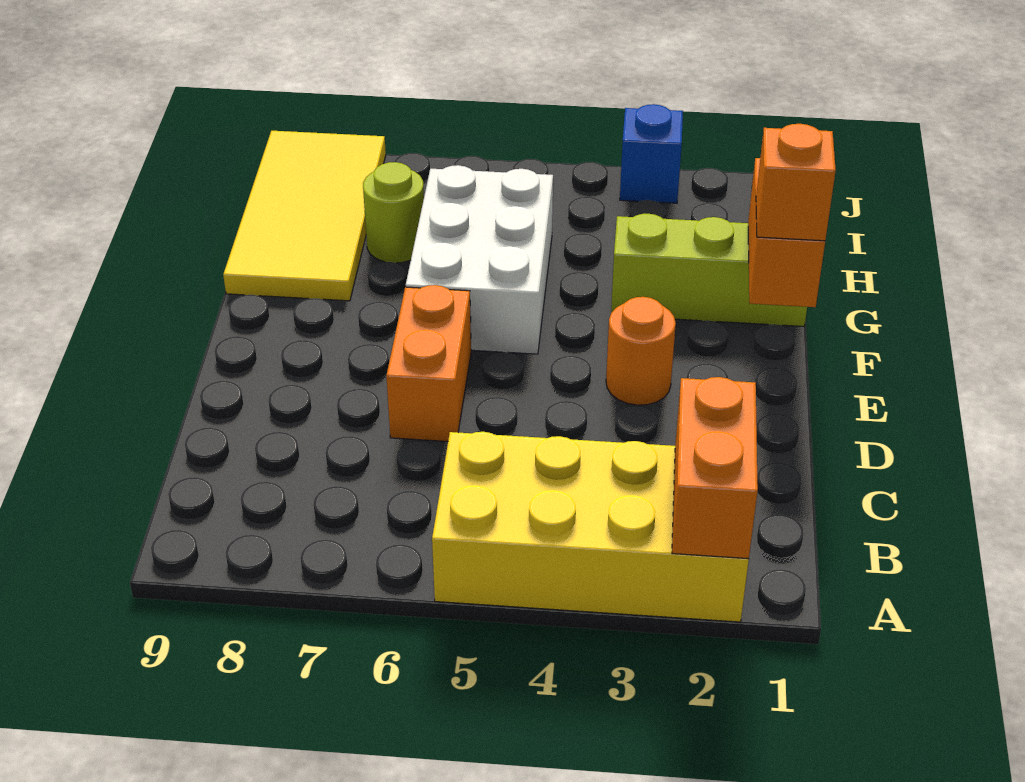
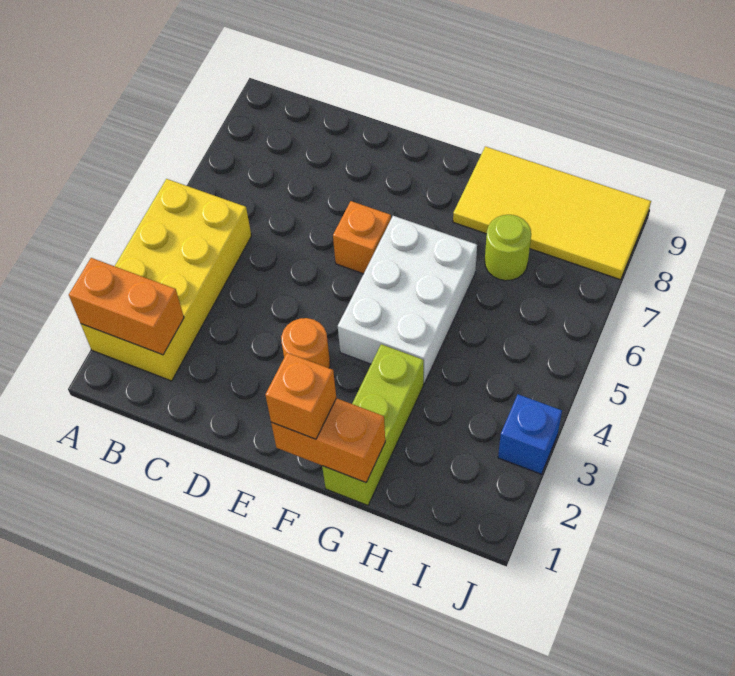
orange brick D6:E6 level 1 -> orange brick E6 level 1
white brick F5:H6 level 1 -> white brick F4:G6 level 1

